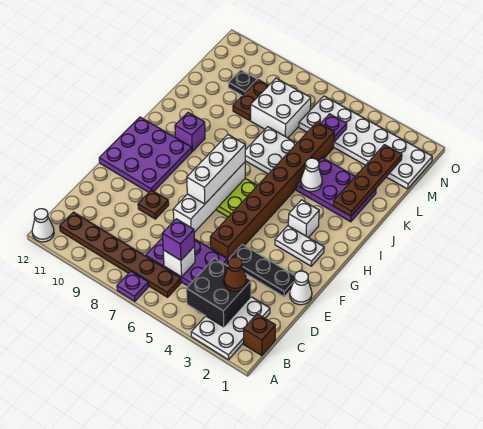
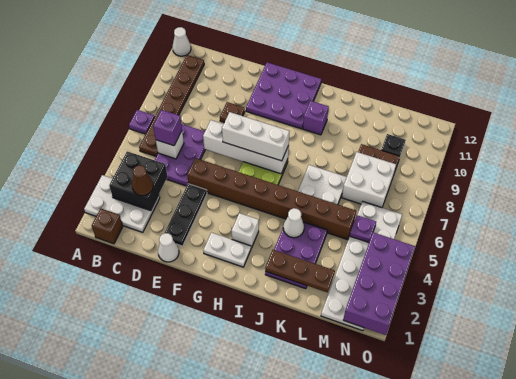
white plate G2:G3 level 1 -> white plate G2:H2 level 1
brown plate J2:M2 level 2 -> brown plate J2:L2 level 2
none -> purple brick N1:O4 level 2

